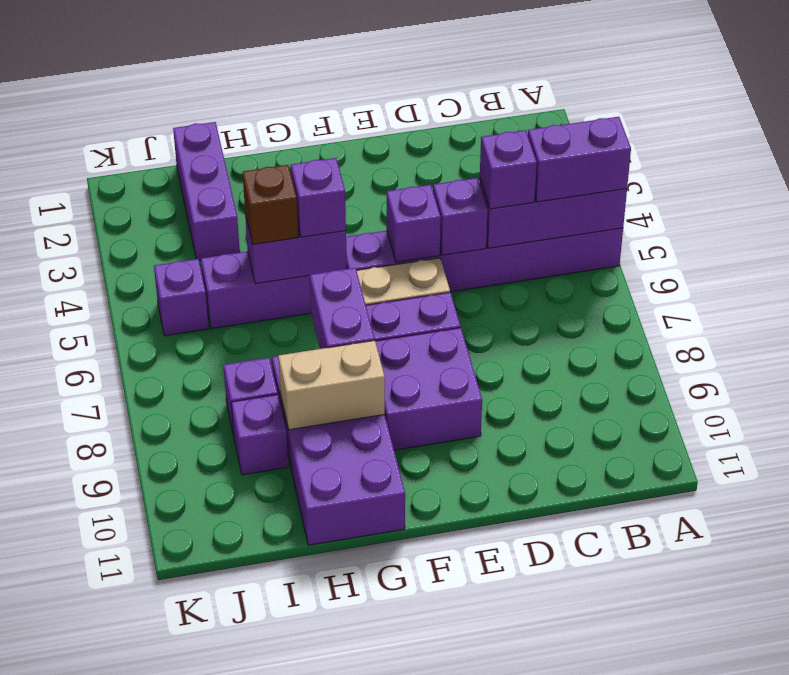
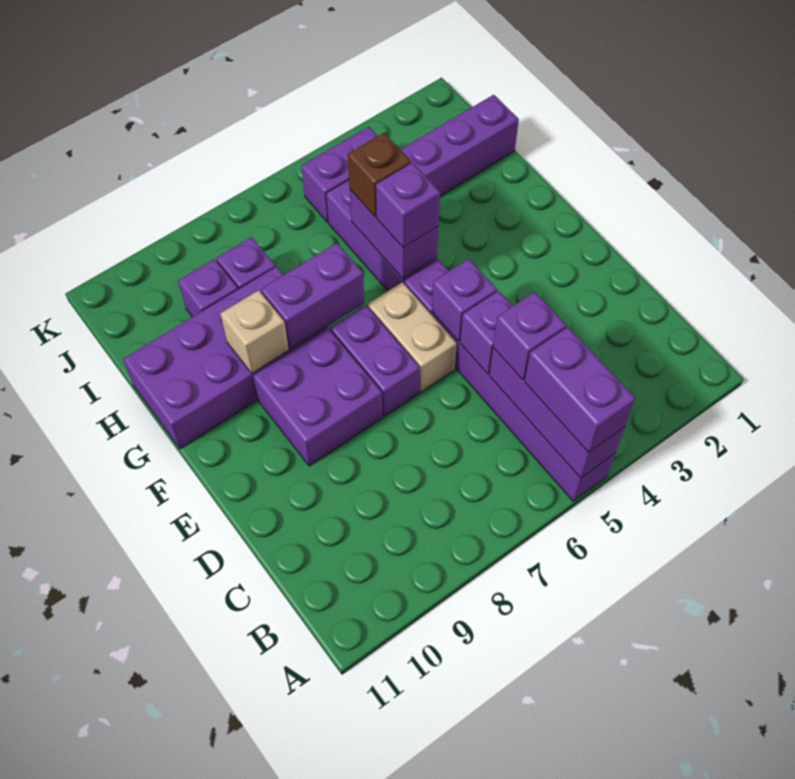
tan brick G9:H9 level 2 -> tan brick G9 level 2
purple brick J5 level 1 -> purple brick J4:J5 level 1

